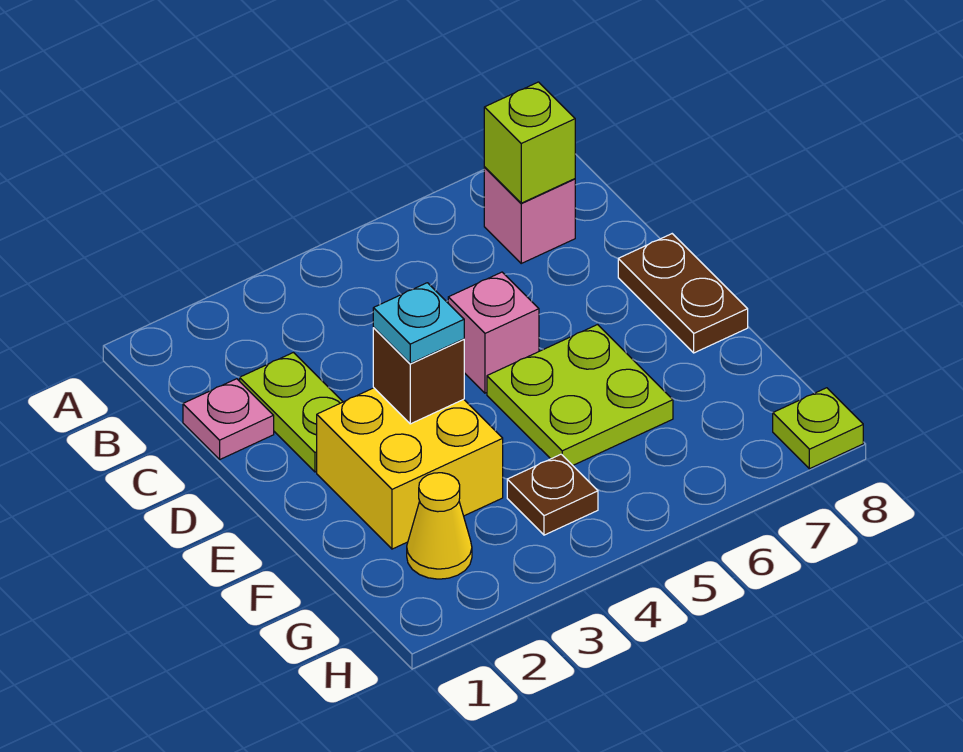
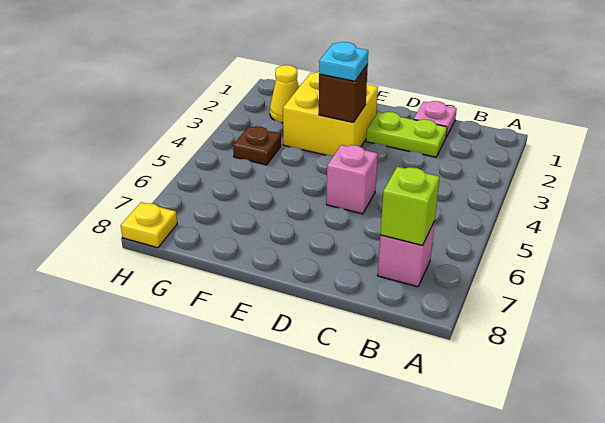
brown plate D8:E8 level 1 -> none
lime plate E5:F6 level 1 -> none
lime plate H8 level 1 -> yellow plate H8 level 1

